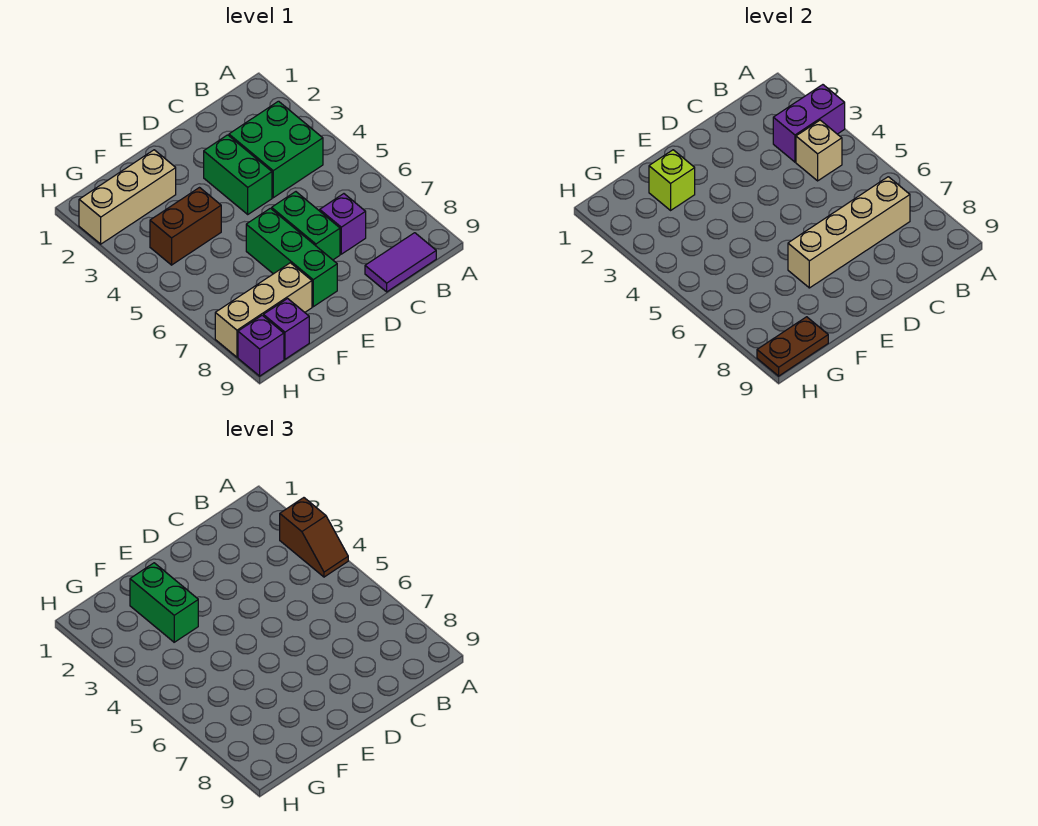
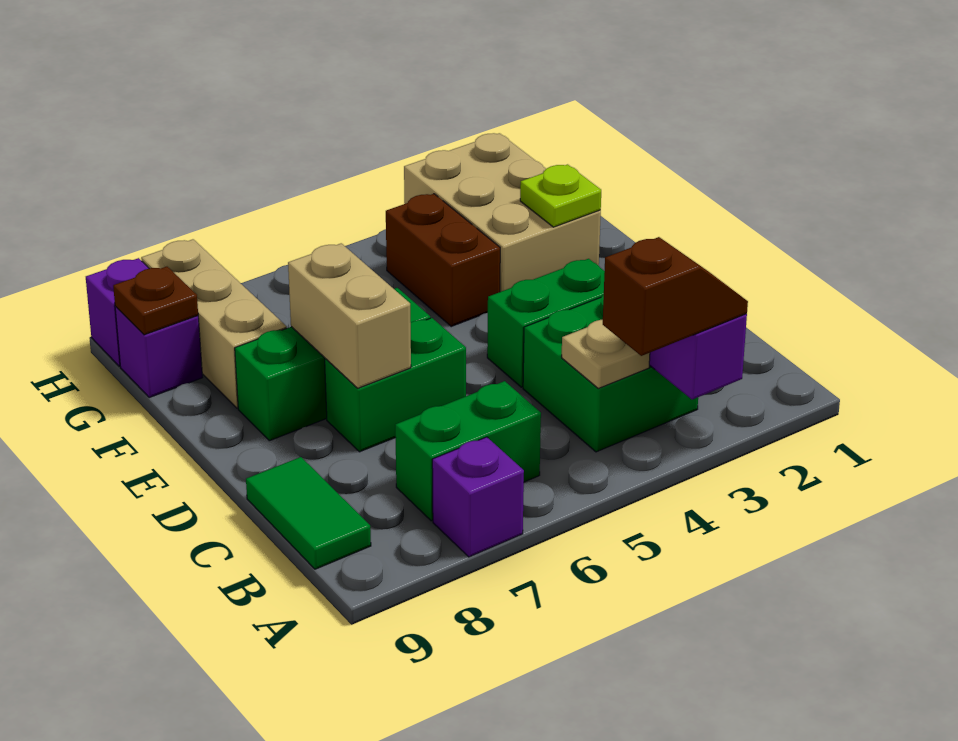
brown slope A3:A4 level 3 top 3 -> brown slope A3:A4 level 3 top 4
tan brick B4 level 2 -> tan plate B4 level 2
tan brick B7:E7 level 2 -> tan brick D7:E7 level 2
purple tile B9:C9 level 1 -> green tile B9:C9 level 1
purple brick C7 level 1 -> purple brick A7 level 1
tan brick F2:H2 level 1 -> tan brick F2:H3 level 1
lime brick F2 level 2 -> lime plate F2 level 2
green brick F2:F3 level 3 -> green brick B6:B7 level 1
brown plate G9:H9 level 2 -> brown plate G9 level 2

